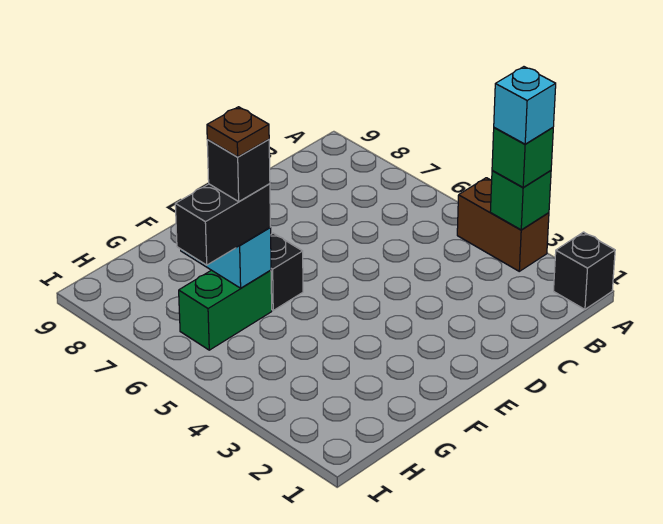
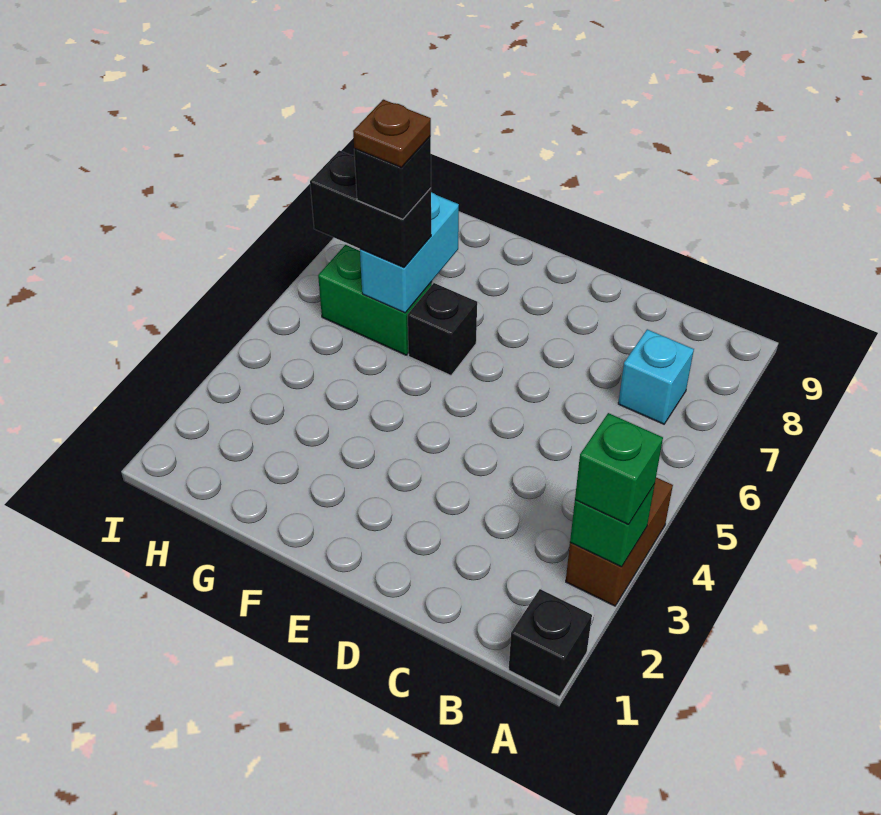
cyan brick A3 level 4 -> cyan brick B7 level 1

